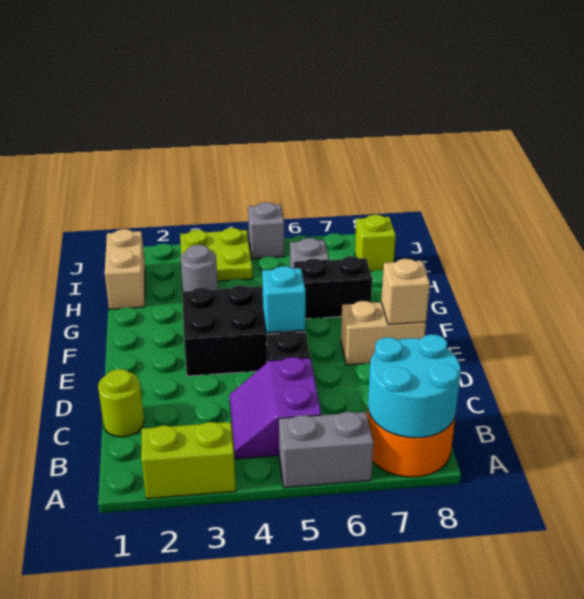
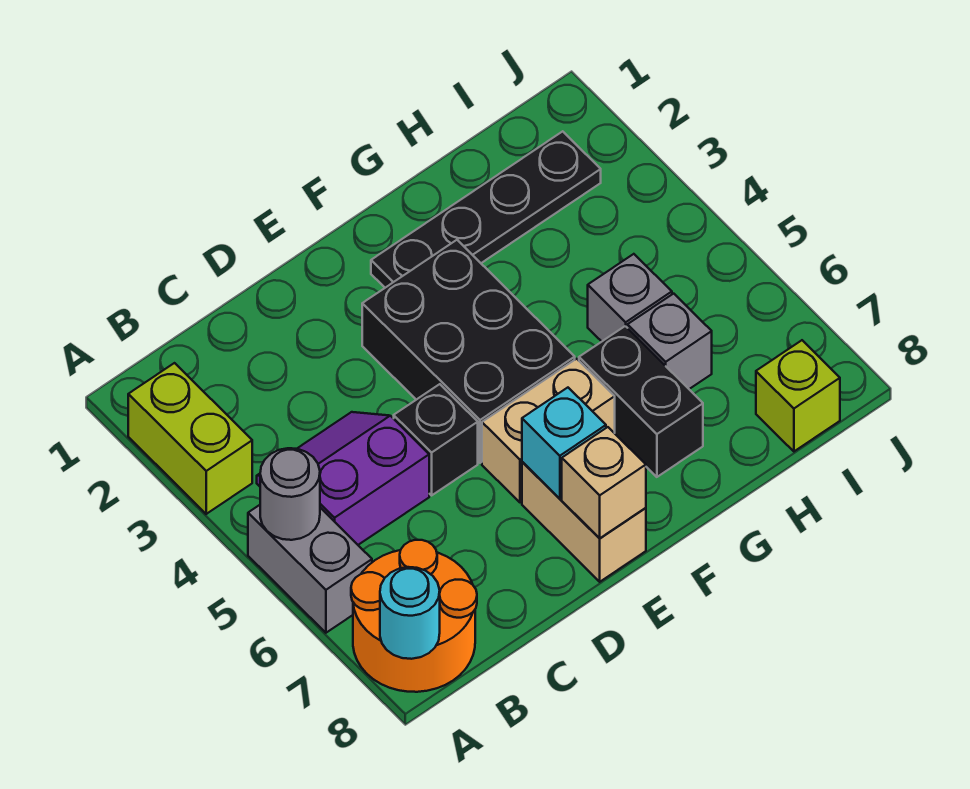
cyan round brick A7:B8 level 2 -> cyan round brick A8 level 2
lime round brick C1 level 1 -> none
cyan brick E5 level 2 -> cyan brick E7 level 2
none -> black plate F2:I2 level 1
tan brick H1:I1 level 1 -> tan brick E6:F6 level 1
grey round brick H3 level 1 -> grey round brick A5 level 2
lime plate I3:J4 level 1 -> none
grey brick J5 level 1 -> grey brick H5 level 1

